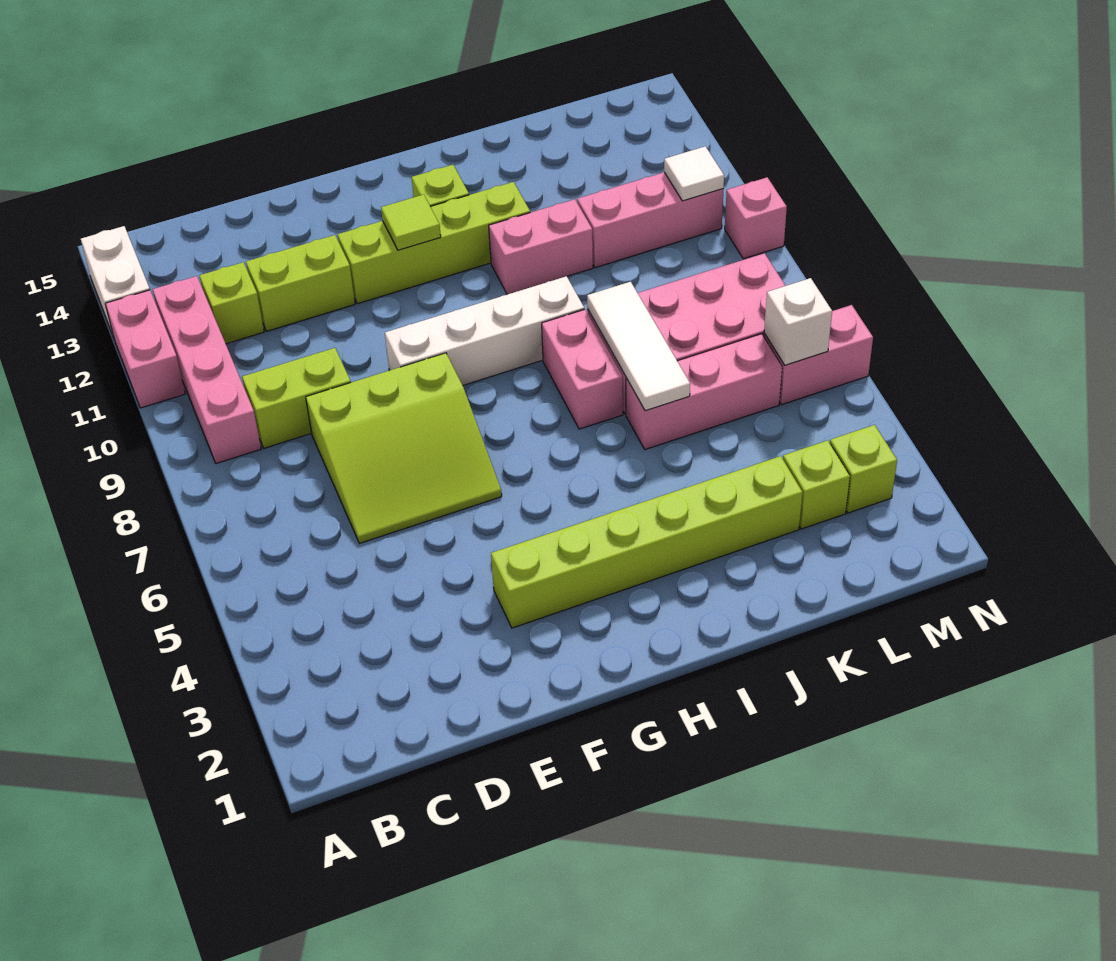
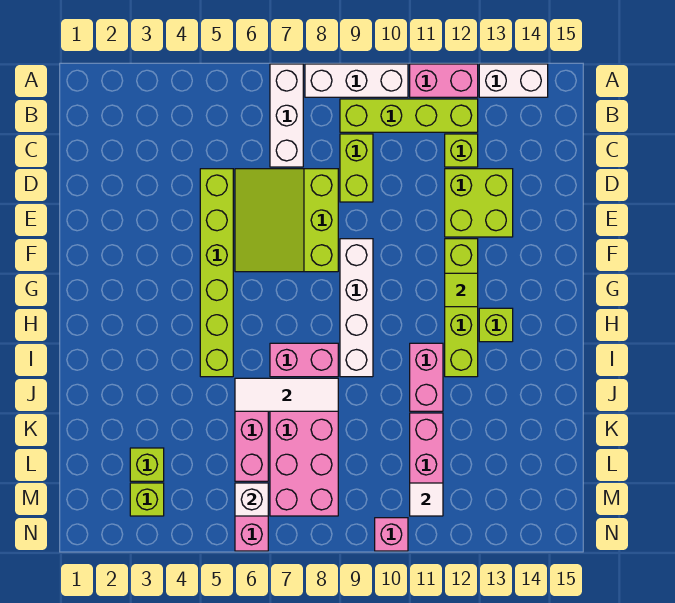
none -> white brick A7:C7 level 1
none -> white brick A8:A10 level 1
pink brick B9:B12 level 1 -> lime brick B9:B12 level 1
lime brick D12:E12 level 1 -> lime brick D12:E13 level 1
lime brick F3:K3 level 1 -> lime brick D5:I5 level 1

